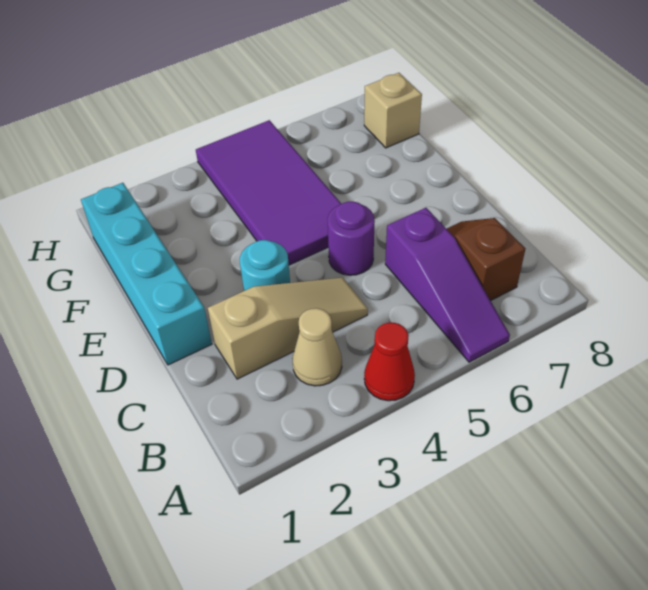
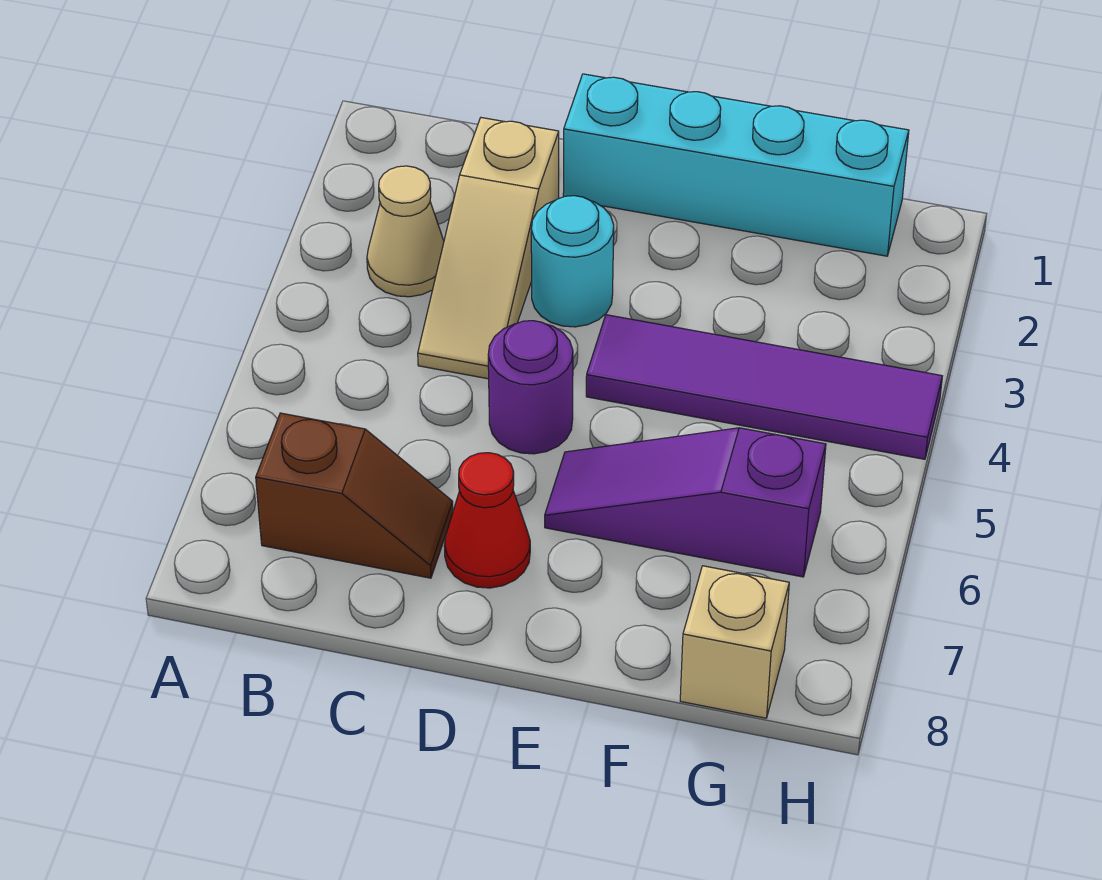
red cone A4 level 1 -> red cone D7 level 1
purple slope A6:C6 level 1 top C -> purple slope E6:G6 level 1 top G
purple tile E4:H5 level 1 -> purple tile E4:H4 level 1

